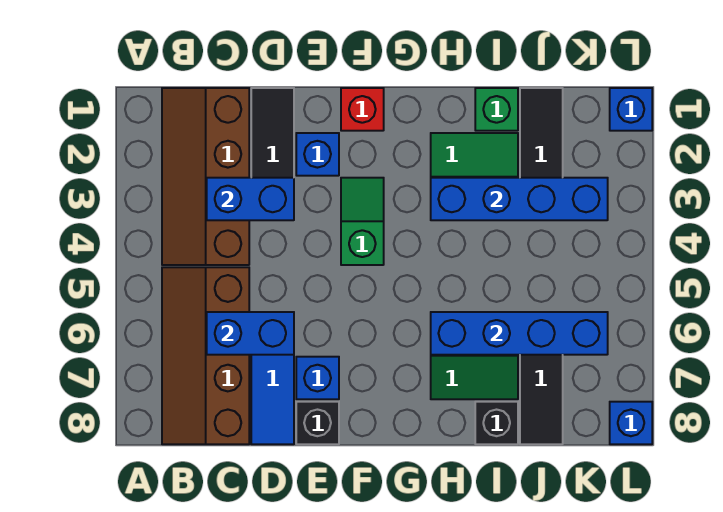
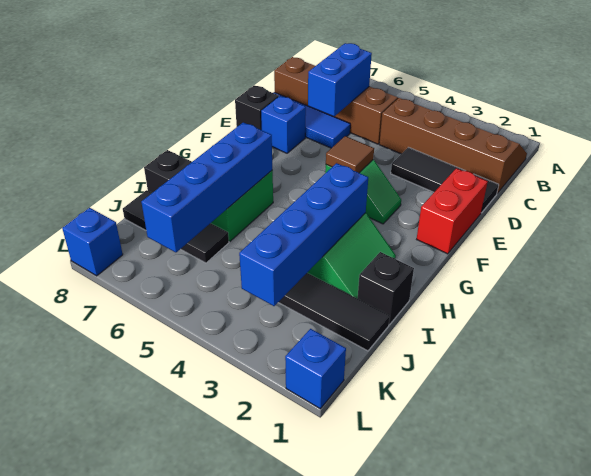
blue brick C3:D3 level 2 -> none
blue brick E2 level 1 -> none
red brick F1 level 1 -> red brick E1:F1 level 1
none -> brown tile F4 level 2
green brick I1 level 1 -> black brick I1 level 1

